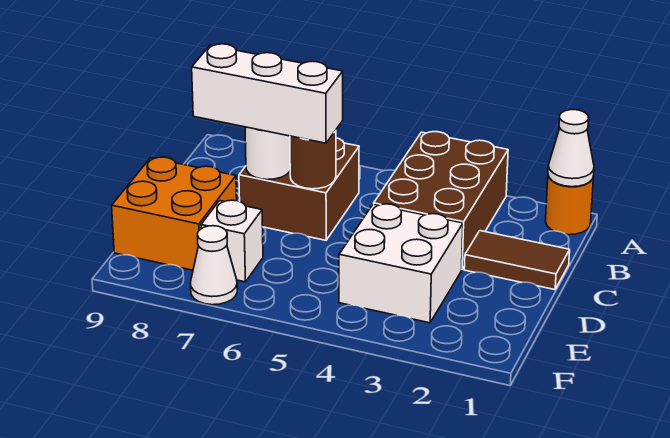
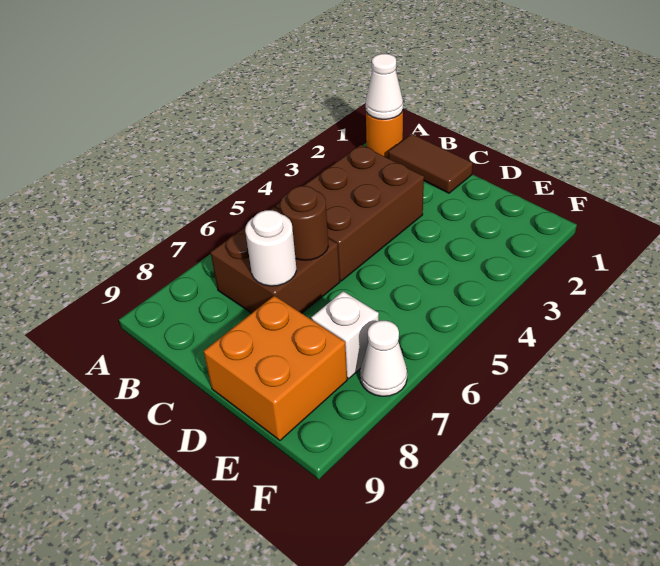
brown brick A3:C4 level 1 -> brown brick B3:C5 level 1
brown tile C1:C2 level 1 -> brown tile B1:C1 level 1
white brick C6:C8 level 3 -> none
white brick D3:E4 level 1 -> none

